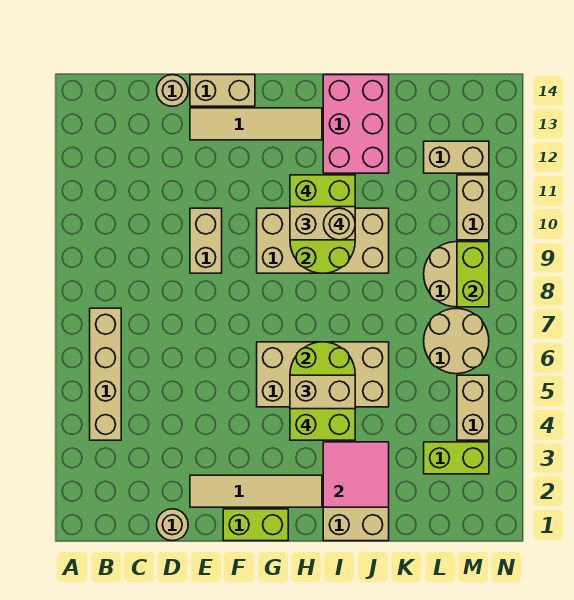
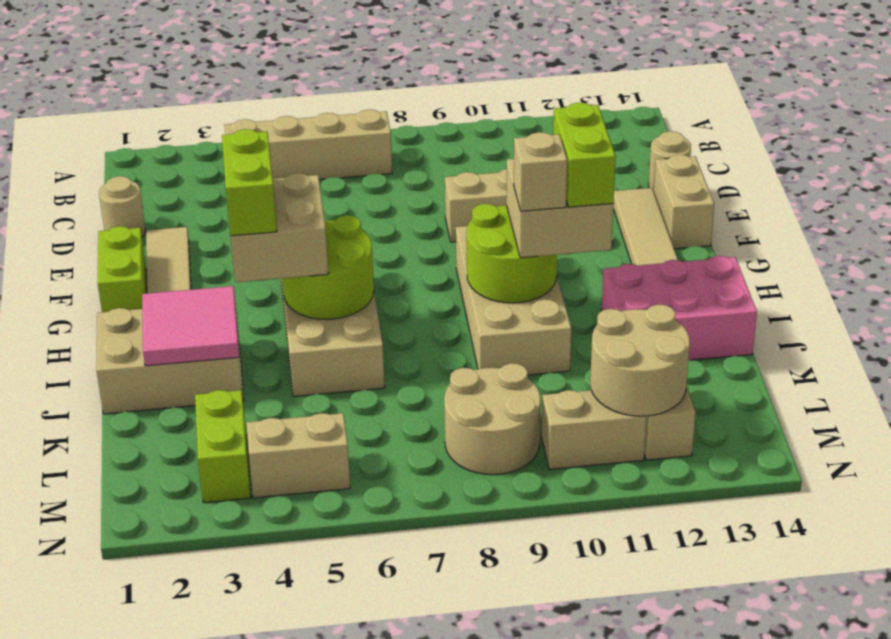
tan round brick I10 level 4 -> tan brick I10 level 4
tan round brick L6:M7 level 1 -> tan round brick L11:M12 level 2
lime brick M8:M9 level 2 -> none

